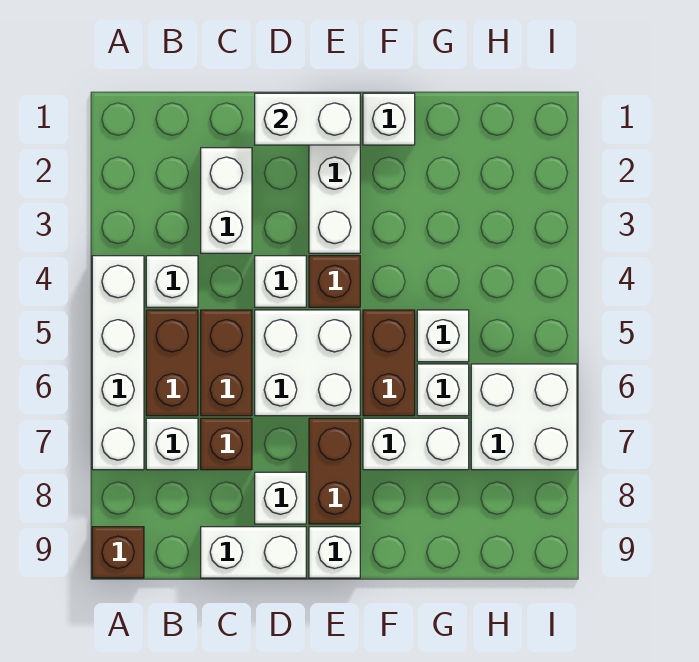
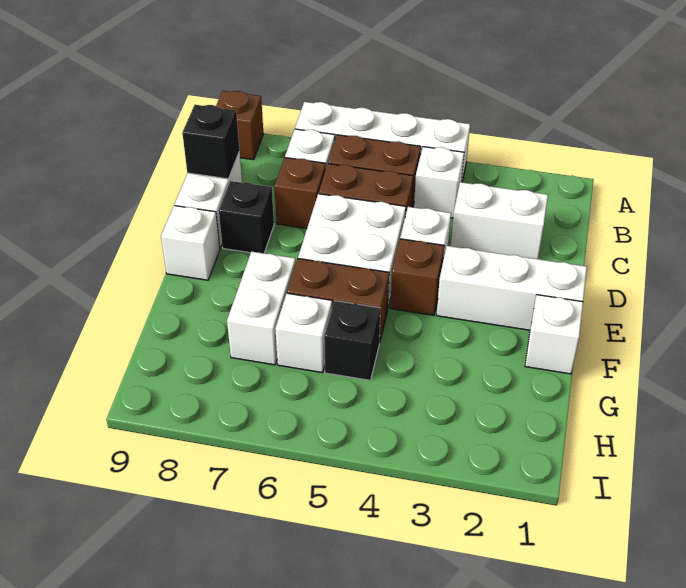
none -> black brick C9 level 2
white brick D1:E1 level 2 -> none
white brick D8 level 1 -> black brick D8 level 1
brown brick E7:E8 level 1 -> none
white brick G5 level 1 -> black brick G5 level 1
white brick H6:I7 level 1 -> none

